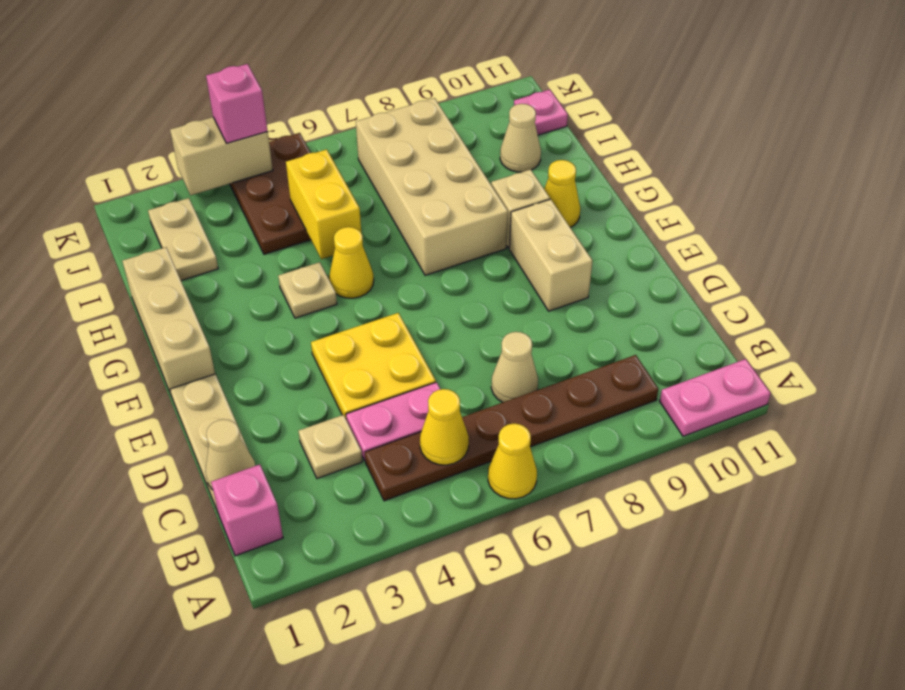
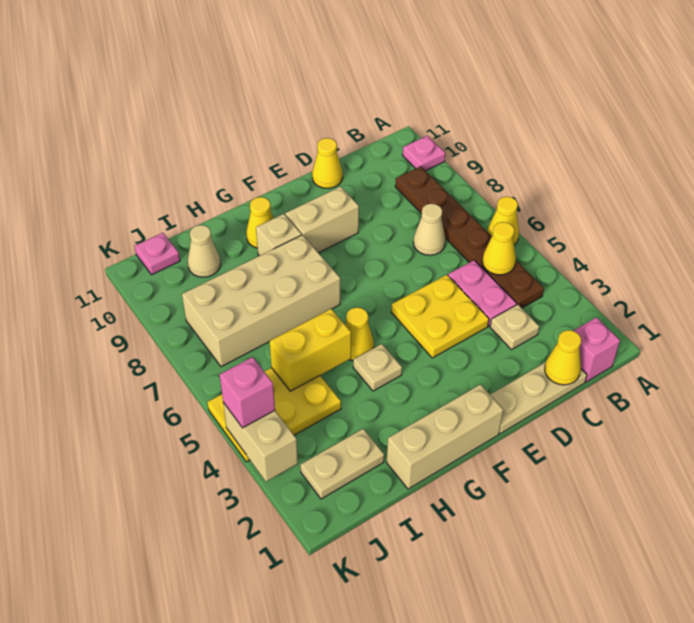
pink plate A10:A11 level 1 -> pink plate A10 level 1
tan cone C1 level 2 -> yellow cone C1 level 2
none -> yellow cone D11 level 1
brown plate I4:K5 level 1 -> yellow plate I4:K5 level 1

